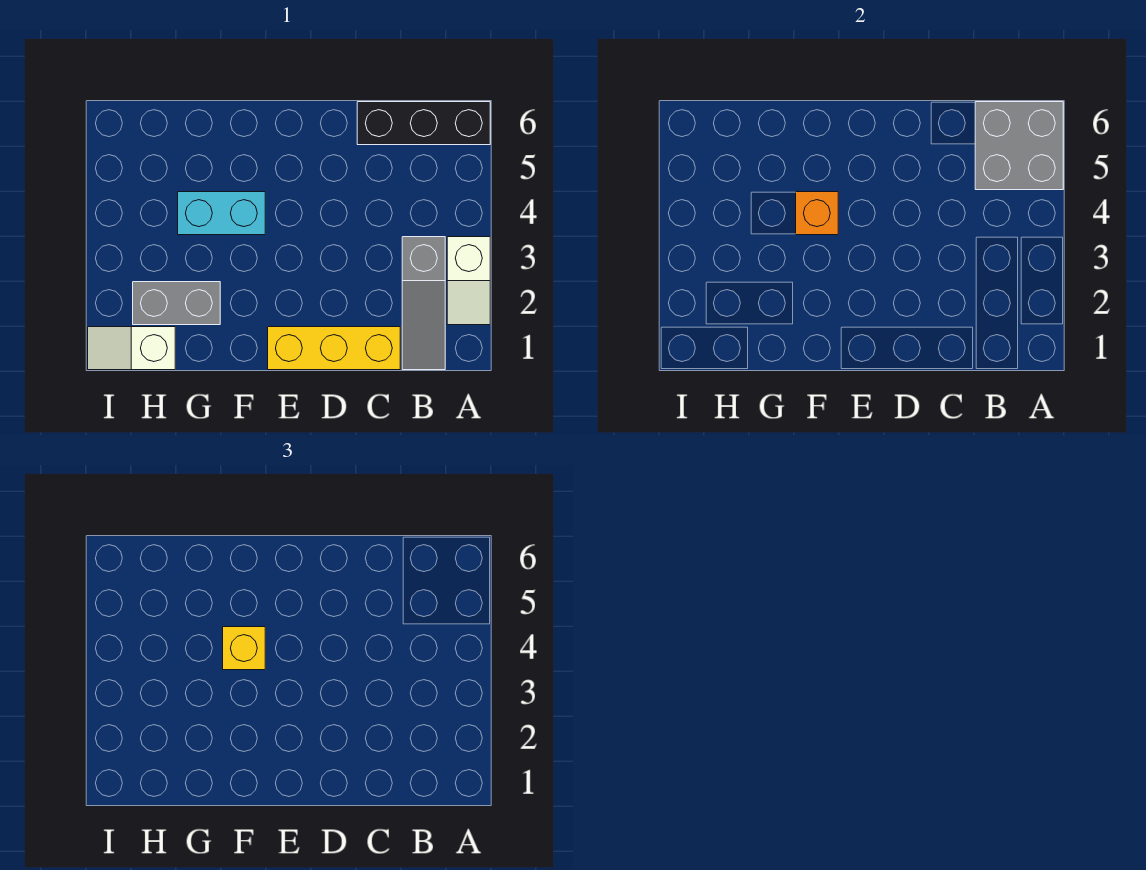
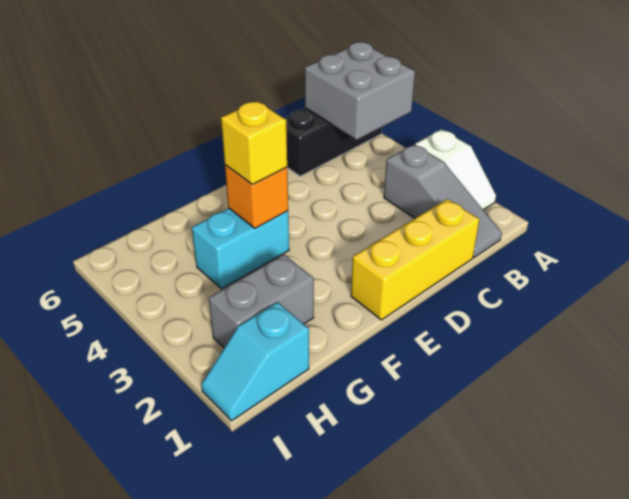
white slope H1:I1 level 1 top H -> cyan slope H1:I1 level 1 top H

